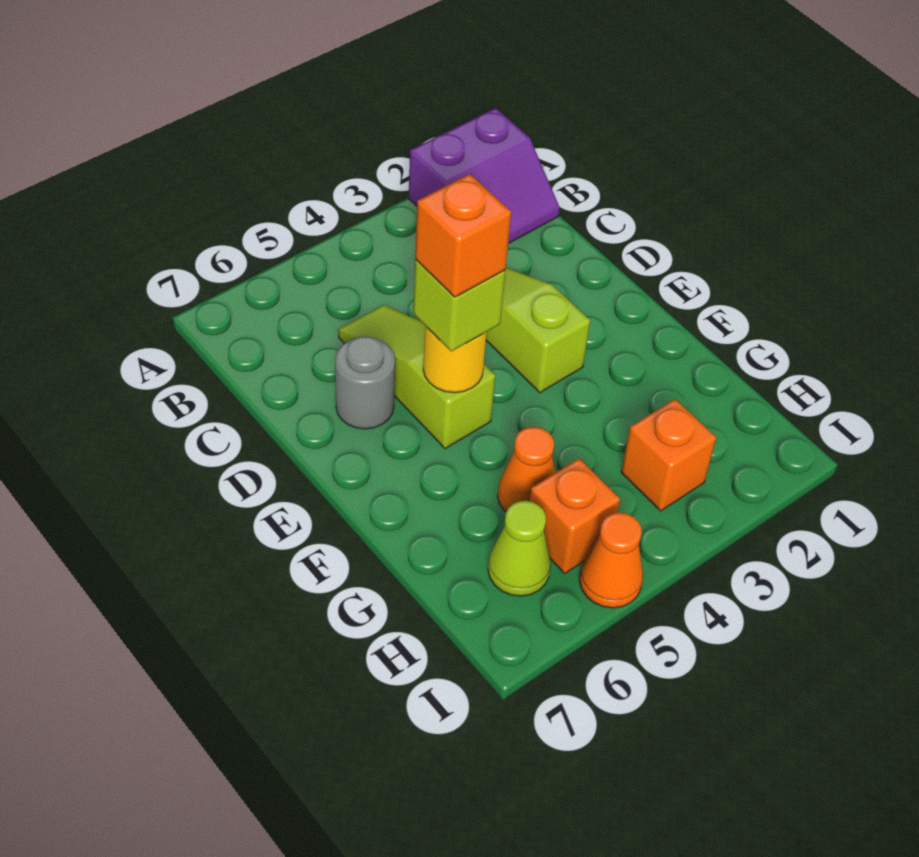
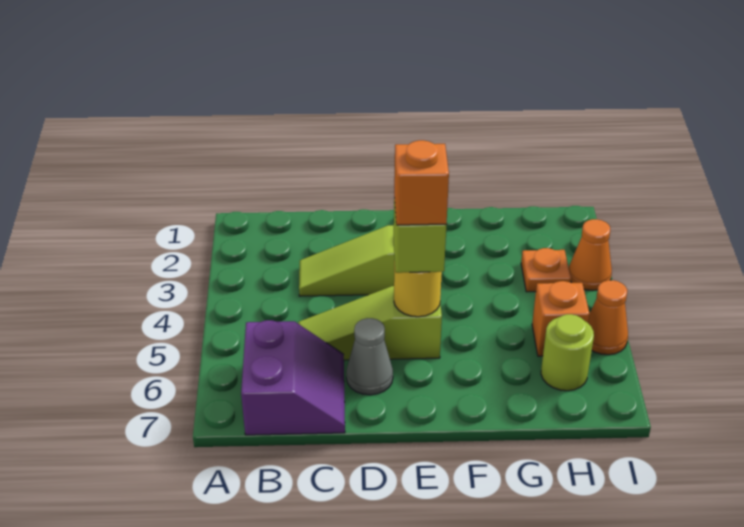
purple slope A1:B2 level 1 top A -> purple slope B6:C7 level 1 top B
grey round brick D6 level 1 -> grey cone D6 level 1
orange cone G5 level 1 -> orange cone I3 level 1
orange brick H3 level 1 -> orange plate H3 level 1
lime cone H6 level 1 -> lime round brick H6 level 1

